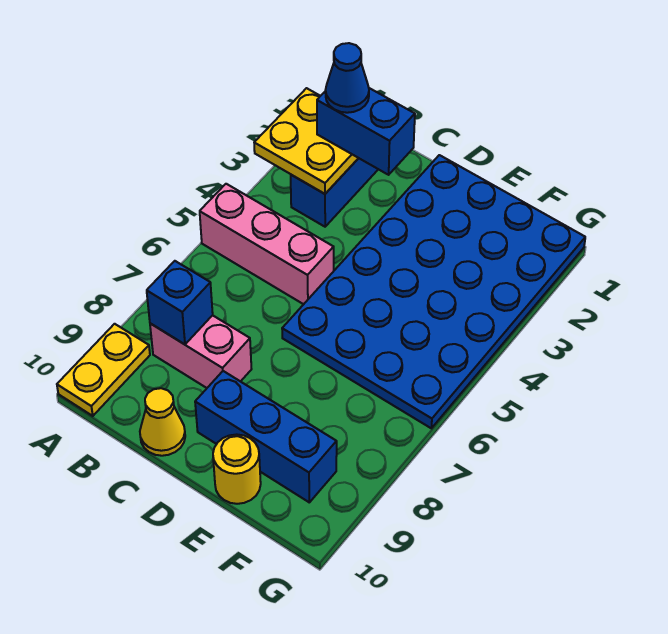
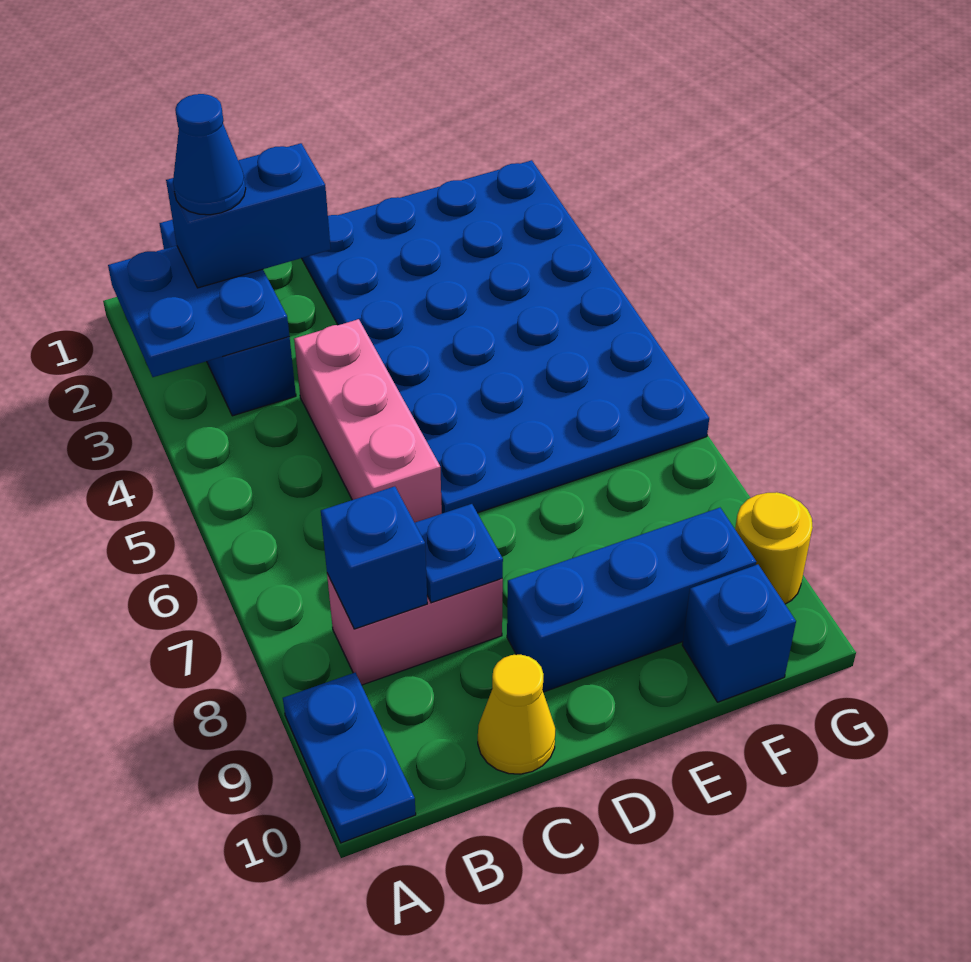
yellow plate A2:B3 level 2 -> blue plate A2:B3 level 2
pink brick A5:C5 level 1 -> pink brick C4:C6 level 1
yellow plate A9:A10 level 1 -> blue plate A9:A10 level 1
none -> blue plate C8 level 2
yellow round brick E10 level 1 -> yellow round brick G9 level 1
none -> blue brick F10 level 1

